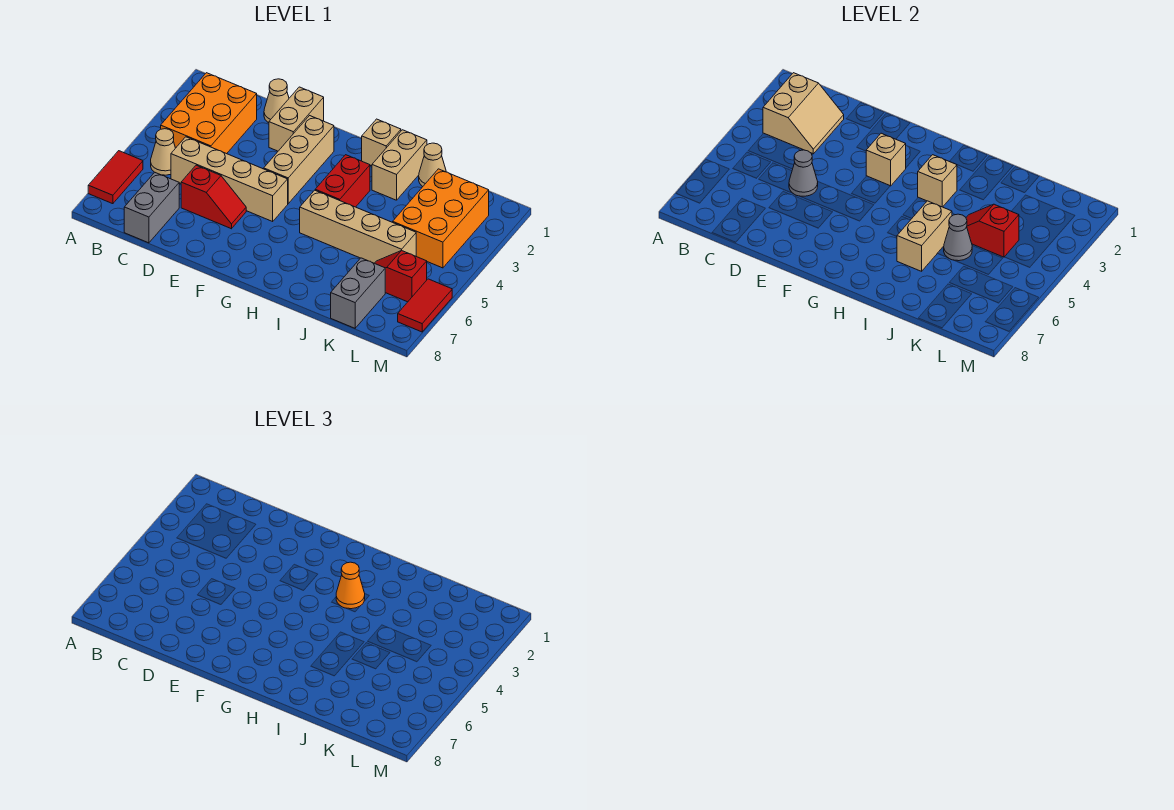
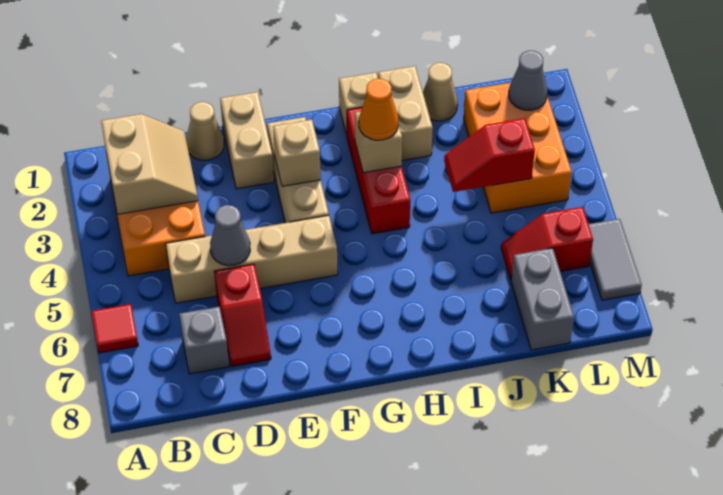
red tile A6:A7 level 1 -> red tile A6 level 1
tan cone B5 level 1 -> none
grey brick C7:C8 level 1 -> grey brick C7 level 1
red slope D6:E6 level 1 top D -> red slope D6:D7 level 1 top 6
red brick H3:H4 level 1 -> red brick H2:H4 level 1
tan brick H5:K5 level 1 -> none
tan brick I5:I6 level 2 -> none
grey cone J5 level 2 -> grey cone L2 level 2
red tile M6:M7 level 1 -> grey tile M6:M7 level 1

